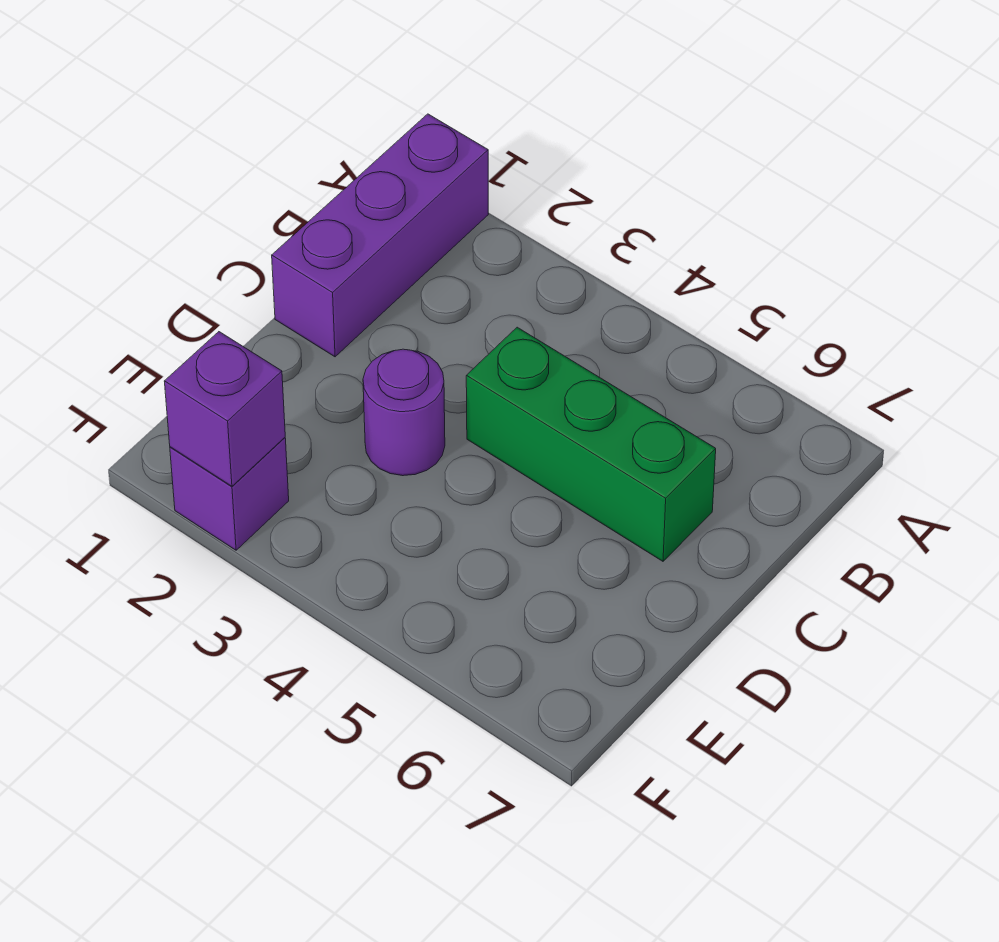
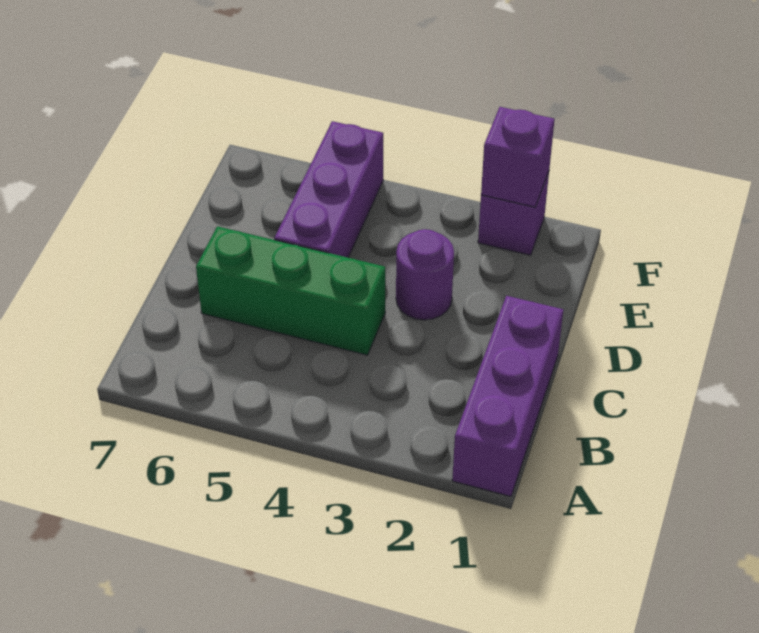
none -> purple brick D5:F5 level 1

